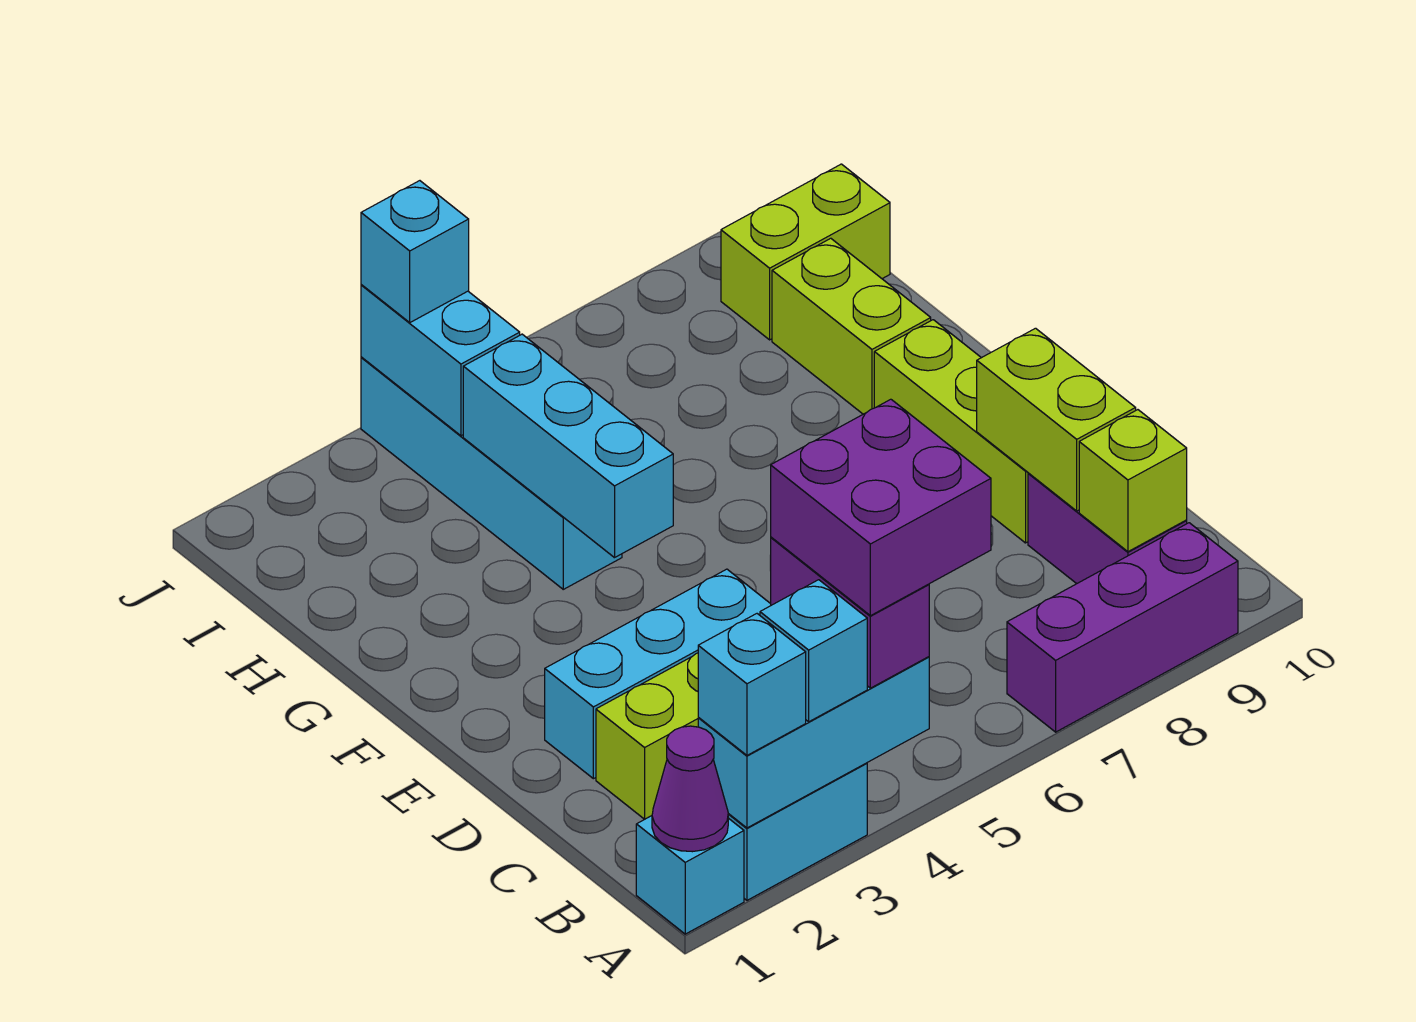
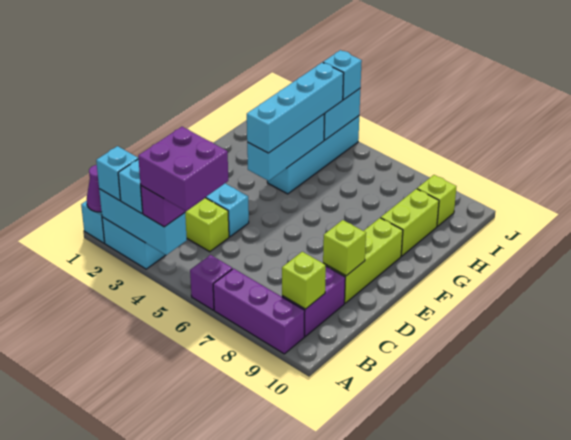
none -> purple brick A6 level 1
lime brick C9:D9 level 2 -> lime brick D9 level 2
none -> cyan brick F4:I4 level 3
lime brick I9:I10 level 1 -> lime brick I9 level 1

